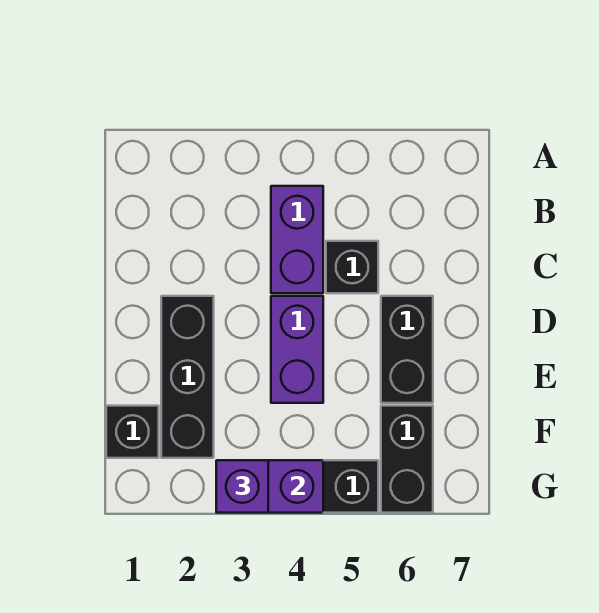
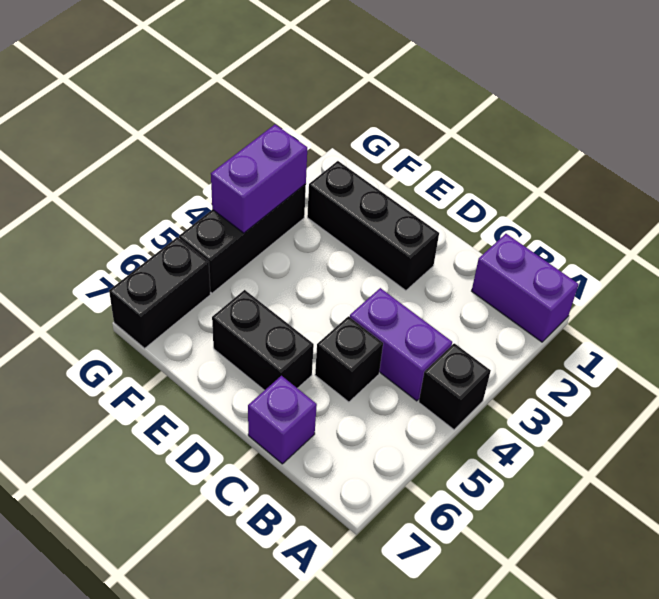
purple brick D4:E4 level 1 -> purple brick A1:B1 level 1
black brick F1 level 1 -> black brick A4 level 1
black brick F6:G6 level 1 -> black brick G6:G7 level 1
purple brick G3 level 3 -> purple brick C7 level 1

